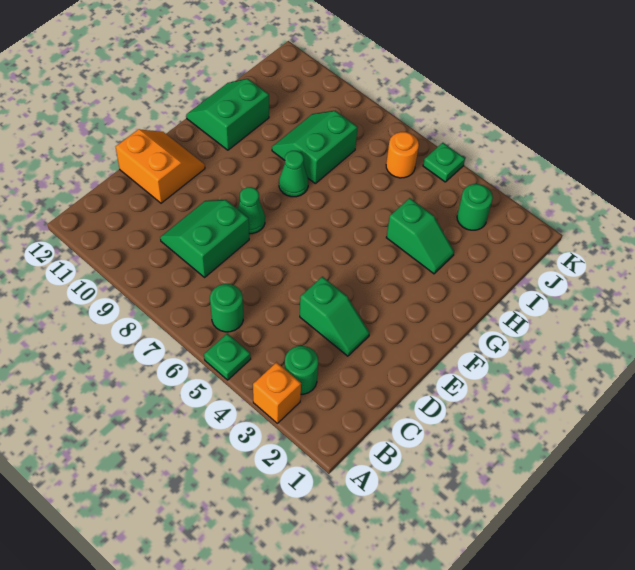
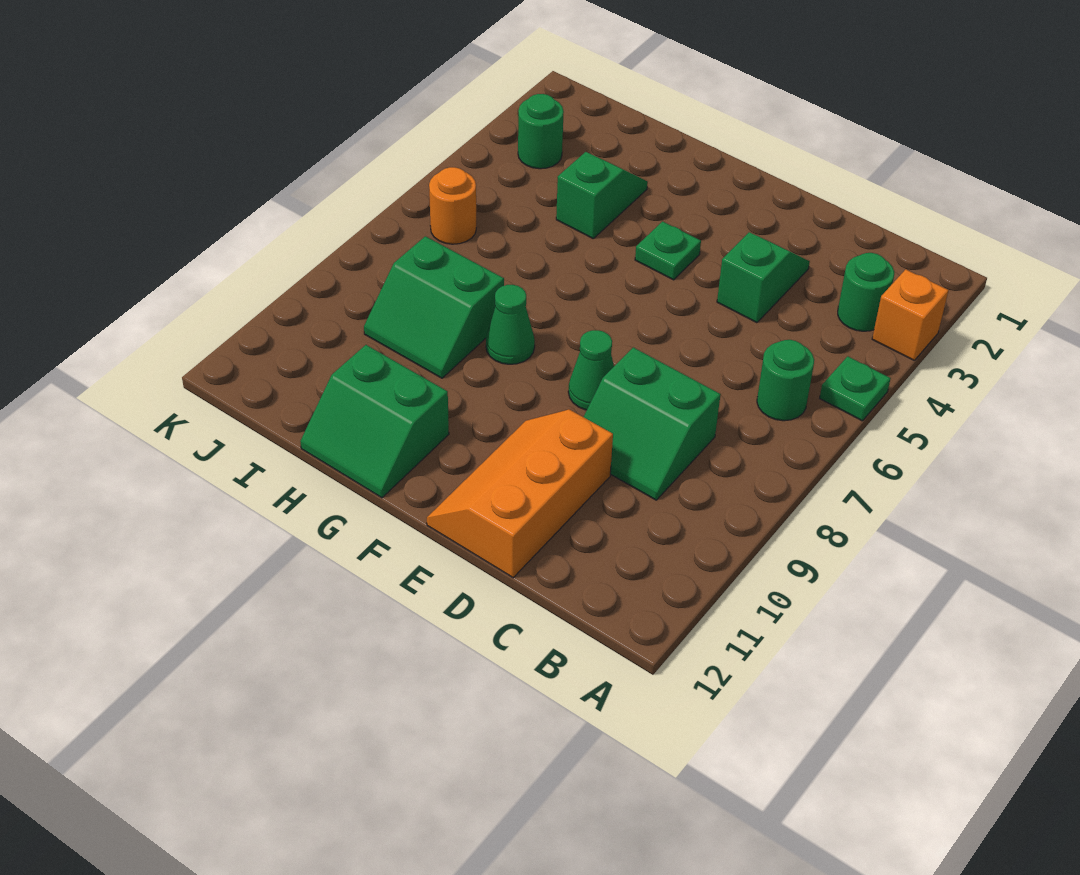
orange slope D11:E12 level 1 top D -> orange slope D10:E12 level 1 top D
green plate K5 level 1 -> green plate F4 level 1

